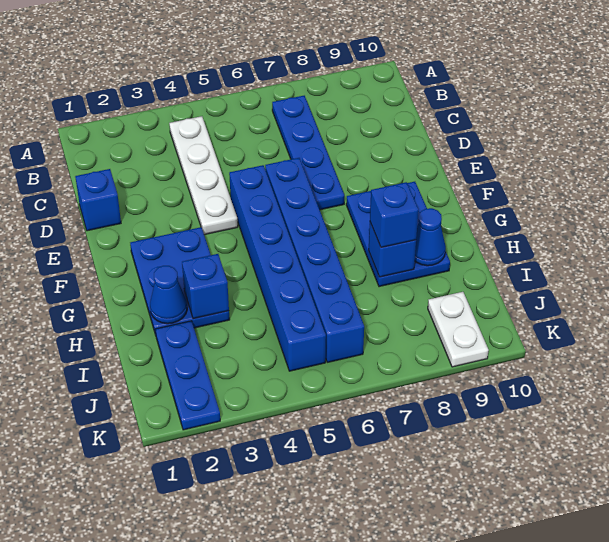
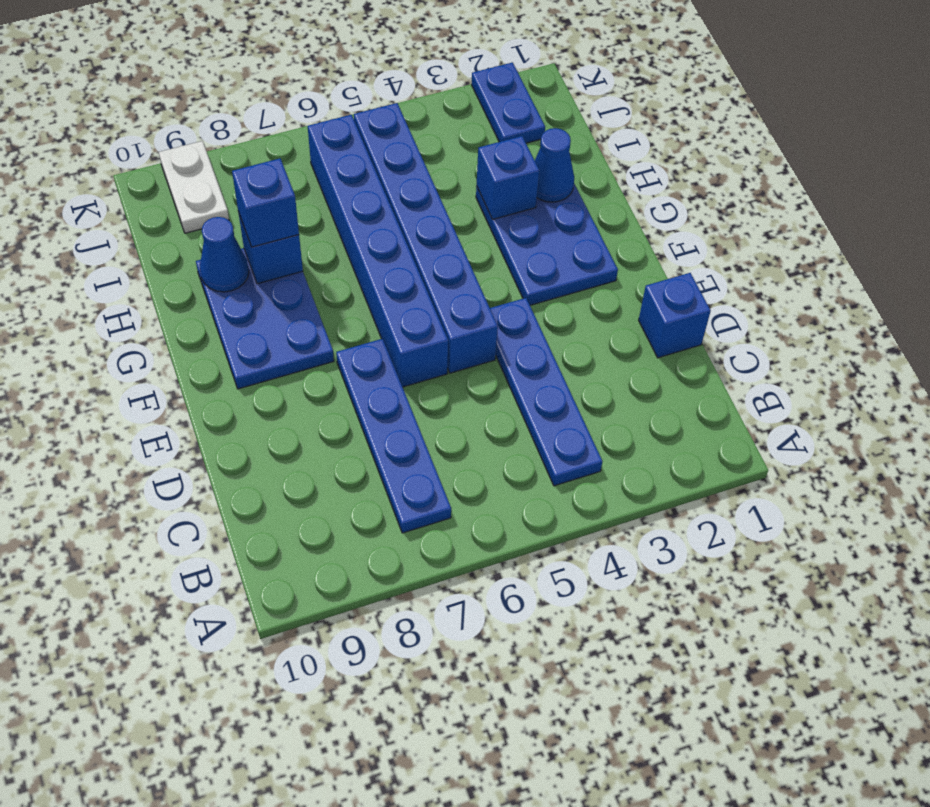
white plate B4:E4 level 1 -> blue plate B4:E4 level 1
blue plate I2:K2 level 1 -> blue plate J2:K2 level 1

